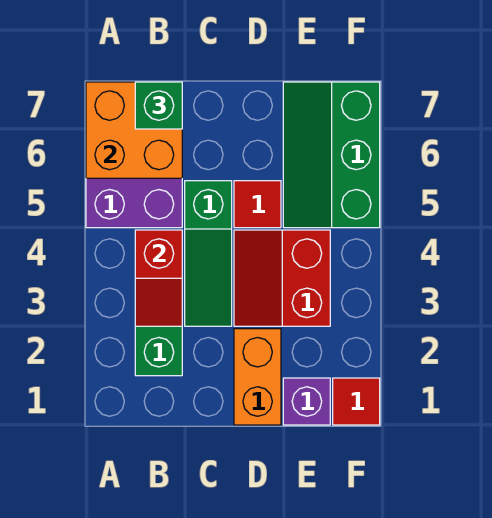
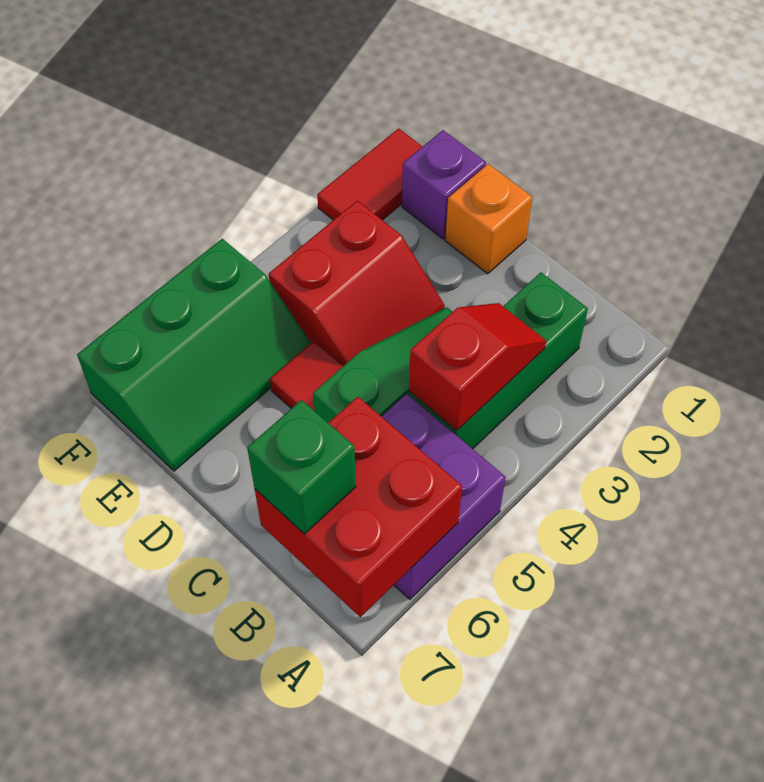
orange brick A6:B7 level 2 -> red brick A6:B7 level 2
orange brick D1:D2 level 1 -> orange brick D1 level 1
red tile F1 level 1 -> red tile F1:F2 level 1

